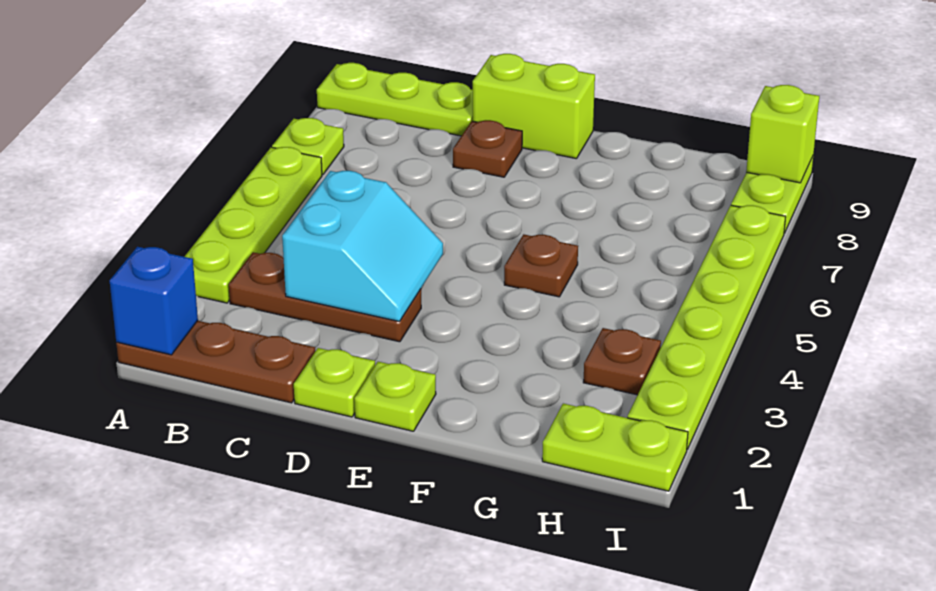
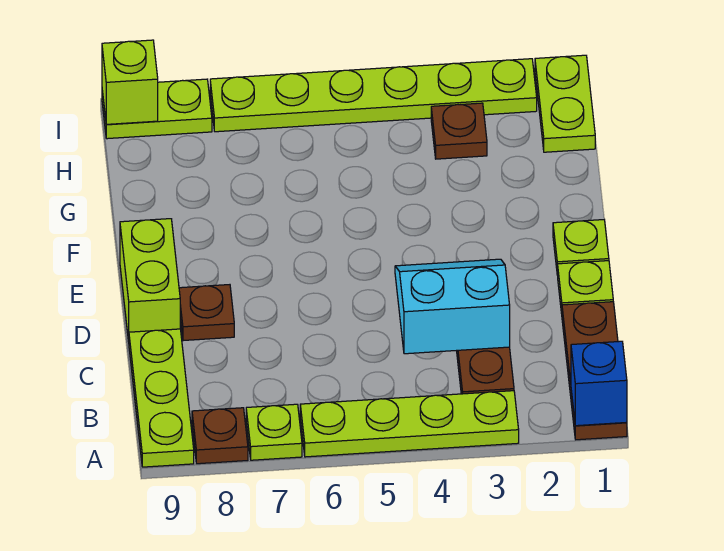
brown plate F5 level 1 -> brown plate A8 level 1

